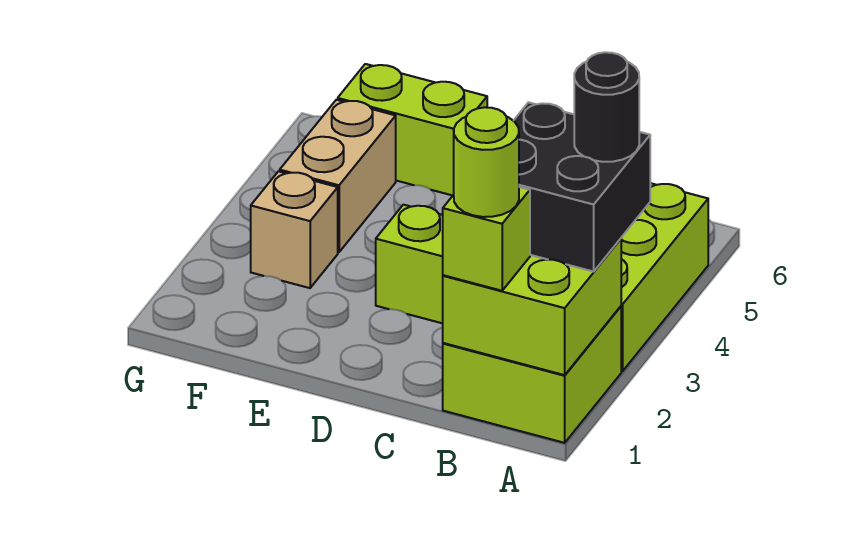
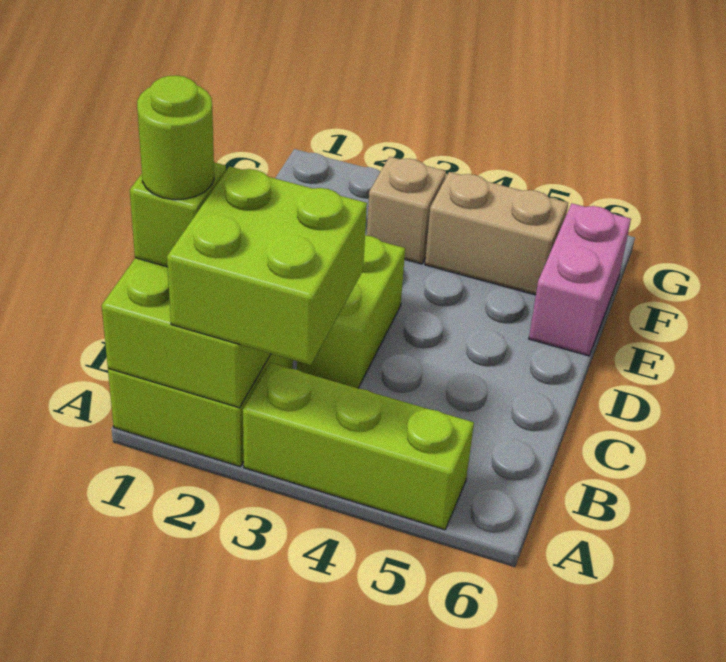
black brick A2:B3 level 3 -> lime brick A2:B3 level 3
black round brick A3 level 4 -> none
lime brick E6:F6 level 1 -> pink brick E6:F6 level 1

